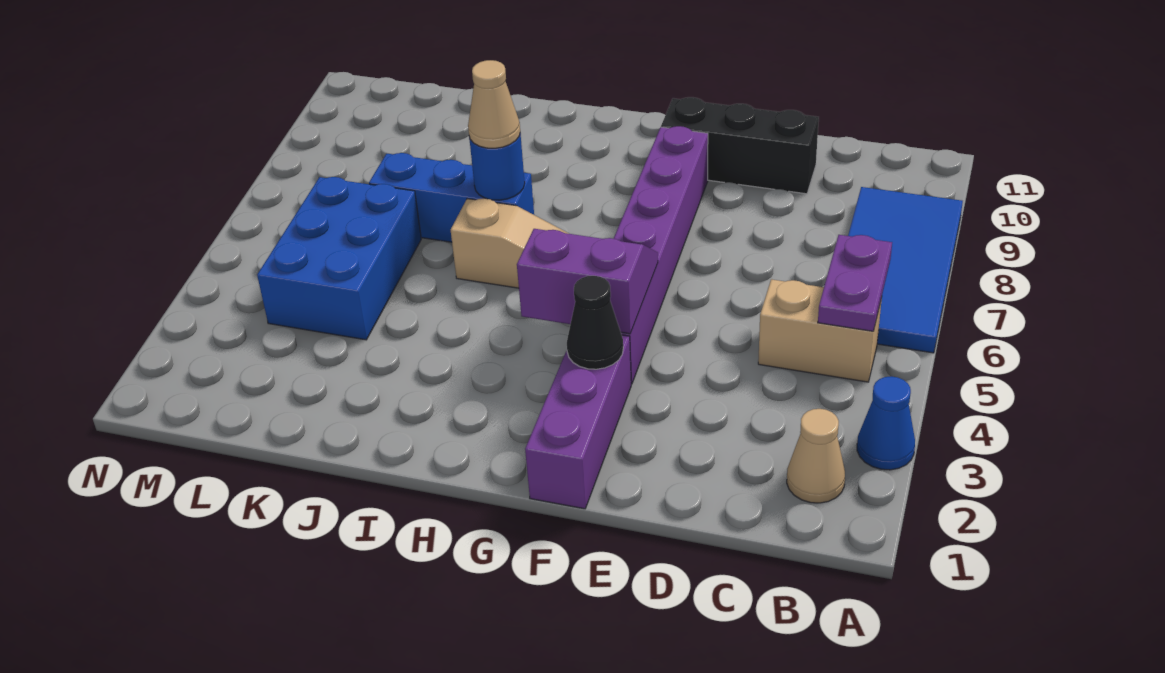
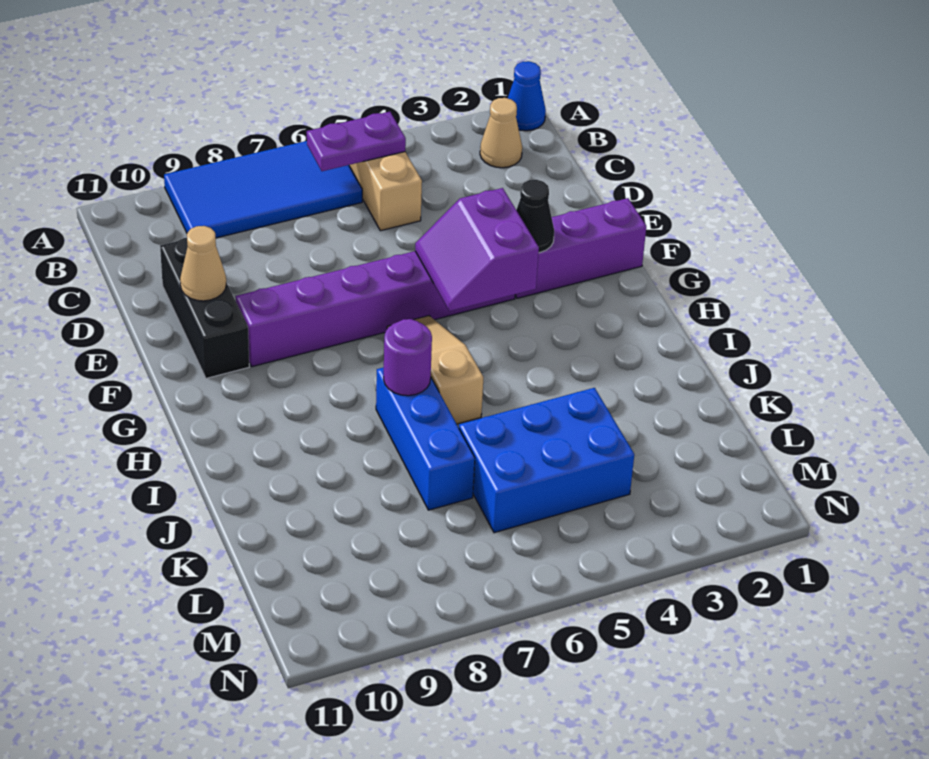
blue cone A3 level 1 -> blue cone A1 level 1
blue round brick I7 level 2 -> purple round brick I7 level 2
tan cone I7 level 3 -> tan cone E10 level 2

